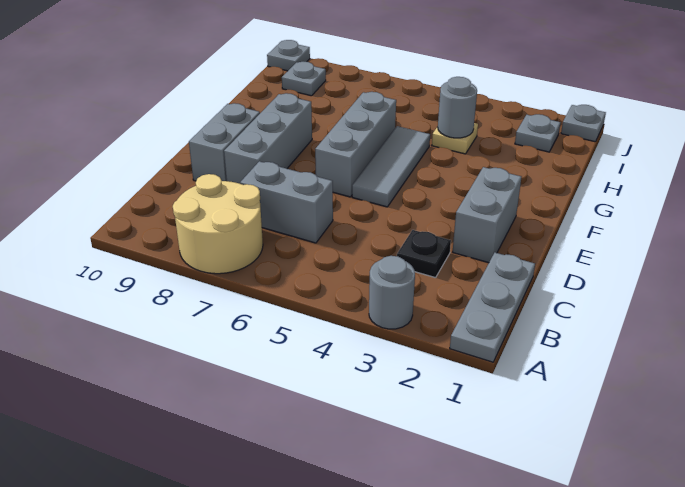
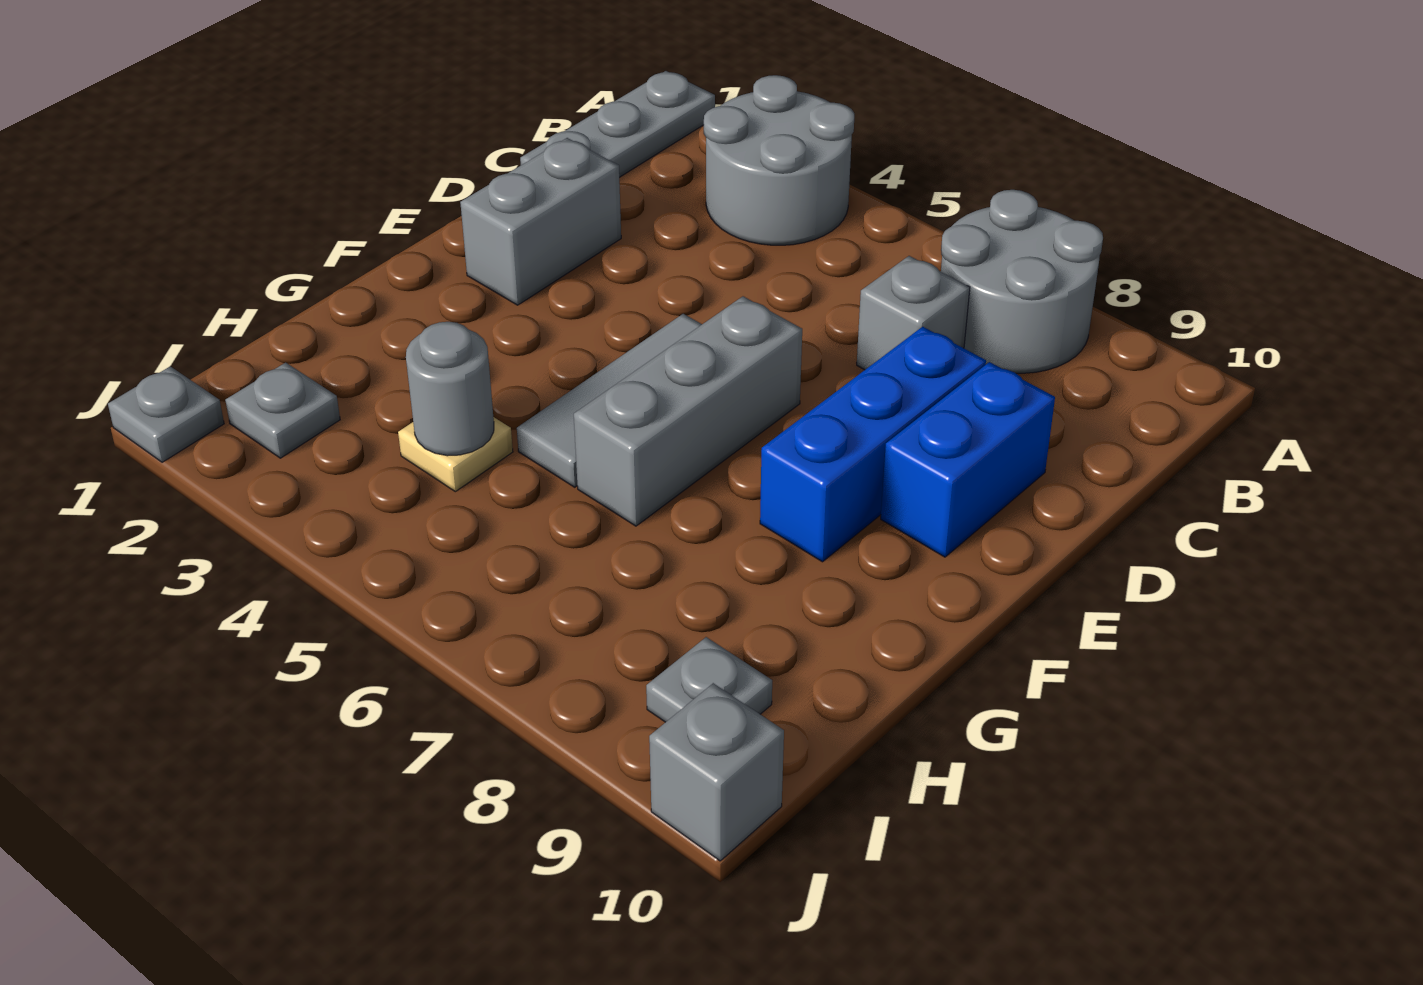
grey round brick A3 level 1 -> grey round brick A3:B4 level 1
tan round brick A7:B8 level 1 -> grey round brick A7:B8 level 1
black plate C3 level 1 -> none
grey brick C6:C7 level 1 -> grey brick C7 level 1
grey brick D8:F8 level 1 -> blue brick D8:F8 level 1
grey brick D9:E9 level 1 -> blue brick D9:E9 level 1
grey plate J10 level 1 -> grey brick J10 level 1

